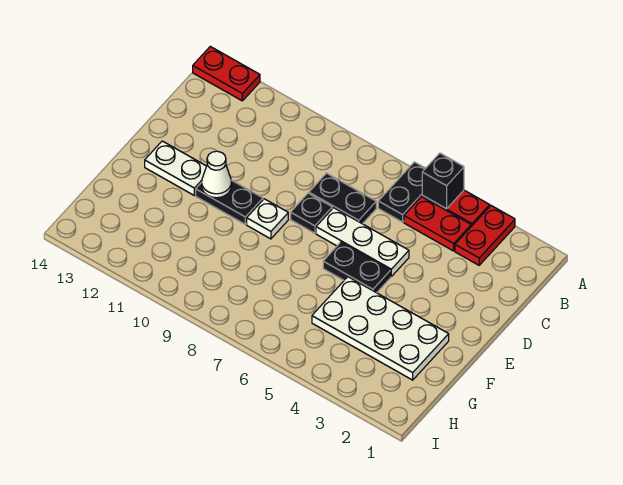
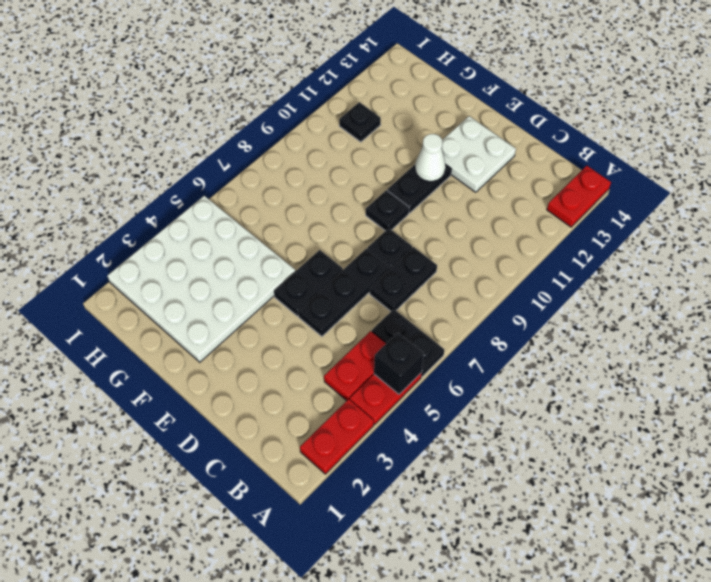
red plate A3:B3 level 1 -> red plate A2:A3 level 1
white plate D5:D7 level 1 -> black plate D5:D7 level 1
white plate E9 level 1 -> black plate E9 level 1
white plate E12:E13 level 1 -> white plate D12:E13 level 1
white plate F2:G5 level 1 -> white plate F2:I5 level 1
none -> black plate H11 level 1

